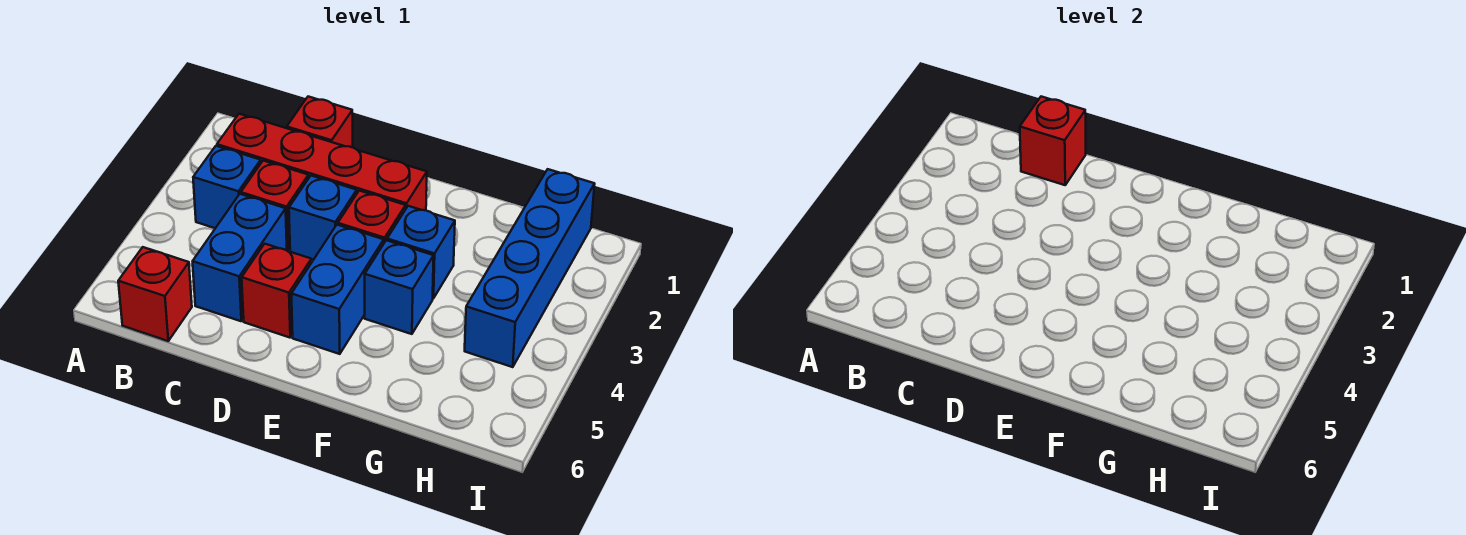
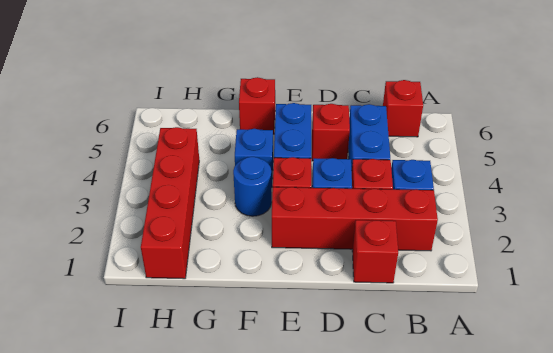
red brick C1 level 2 -> red brick F6 level 1
blue brick F3 level 1 -> blue round brick F3 level 1
blue brick H1:H4 level 1 -> red brick H1:H4 level 1

